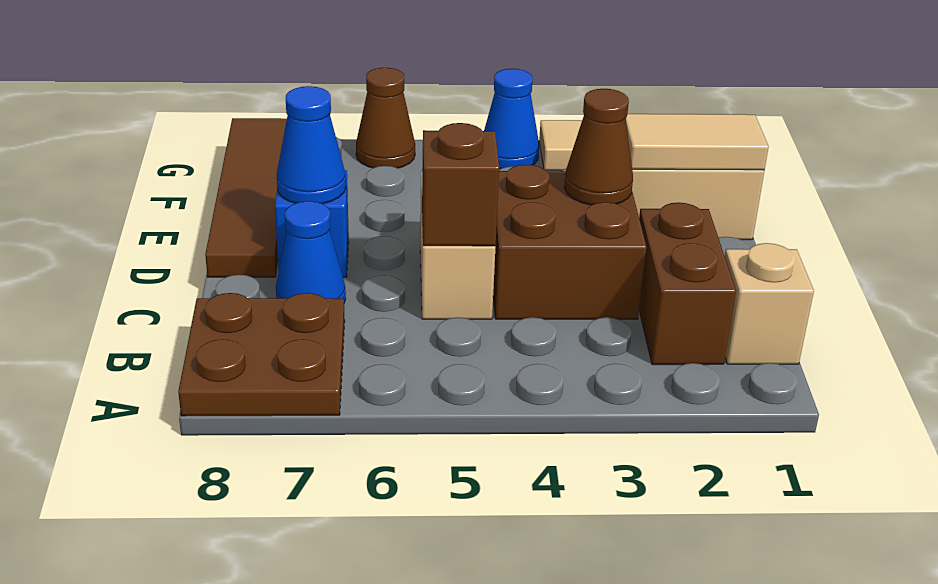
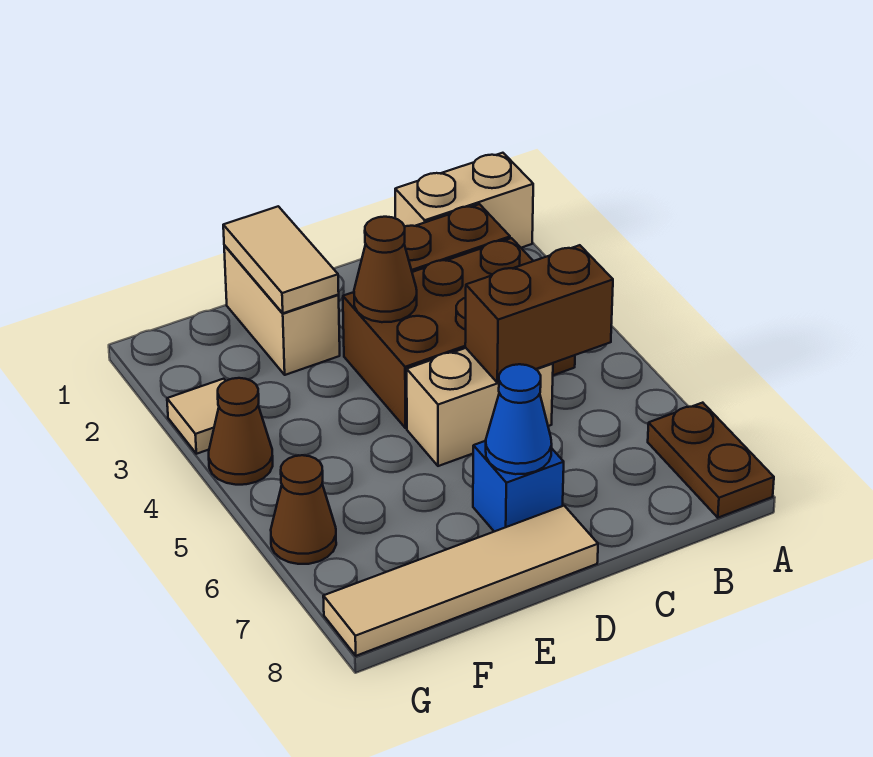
brown plate A7:B8 level 1 -> brown plate A7:A8 level 1
tan brick B1 level 1 -> tan brick A1:B1 level 1
brown brick C3:D4 level 1 -> brown brick B3:D4 level 1
brown brick C5 level 2 -> brown brick B5:C5 level 2
blue cone C7 level 1 -> none
brown tile D8:G8 level 1 -> tan tile D8:G8 level 1
blue cone G4 level 1 -> brown cone G4 level 1

